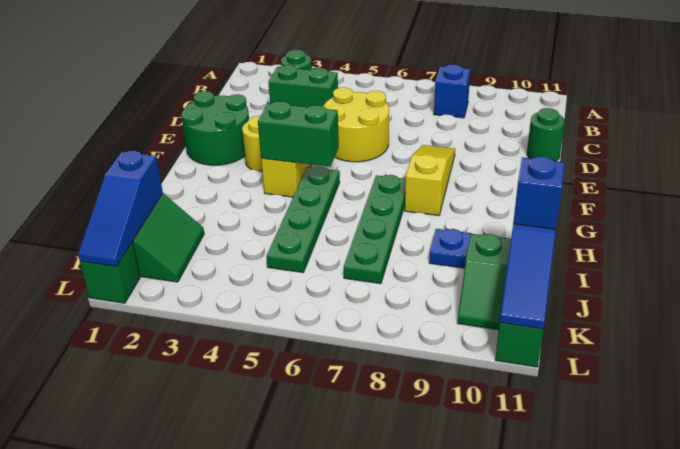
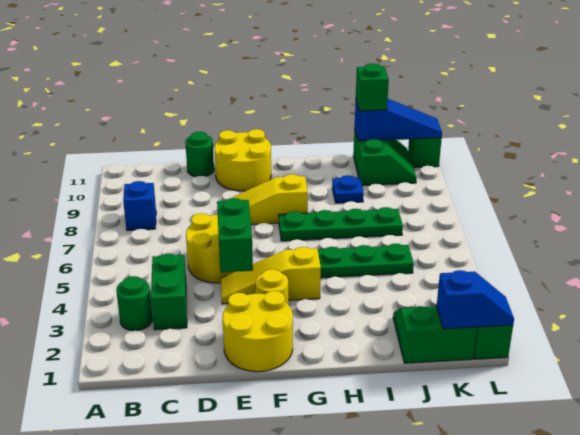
green round brick E1:F2 level 1 -> yellow round brick E1:F2 level 1
none -> yellow round brick E10:F11 level 1
green brick G4:G5 level 2 -> green brick E4:E5 level 2
blue slope J1:L1 level 2 top J -> blue slope K1:L1 level 2 top K
blue brick J11 level 3 -> green brick J11 level 3

